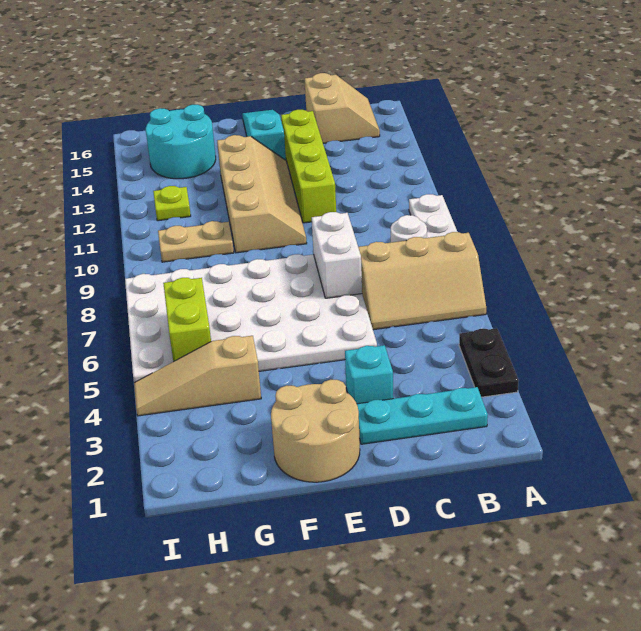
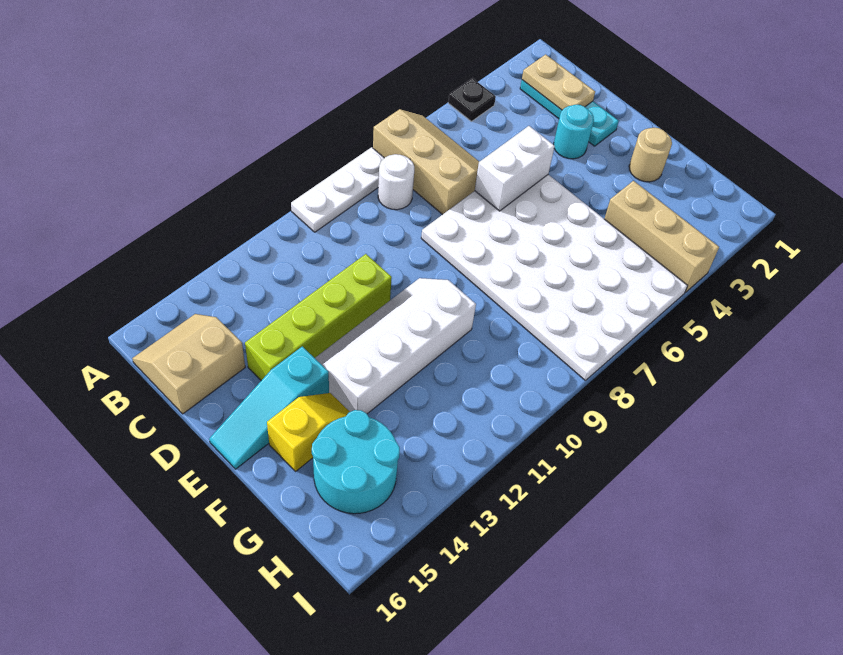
black plate A3:A4 level 1 -> black plate A4 level 1
cyan brick D3 level 1 -> cyan round brick D3 level 1
white brick D7:D8 level 2 -> white brick D5:D6 level 2
tan round brick E1:F2 level 1 -> tan round brick F2 level 1
tan slope E10:F13 level 1 top F -> white slope E10:F13 level 1 top F
none -> yellow slope F14:F15 level 1 top 15
tan slope G4:I4 level 1 top G -> tan brick G4:I4 level 1
tan plate G10:H10 level 1 -> tan plate B2:C2 level 2
lime brick H5:H6 level 2 -> none
lime plate H12 level 1 -> none

